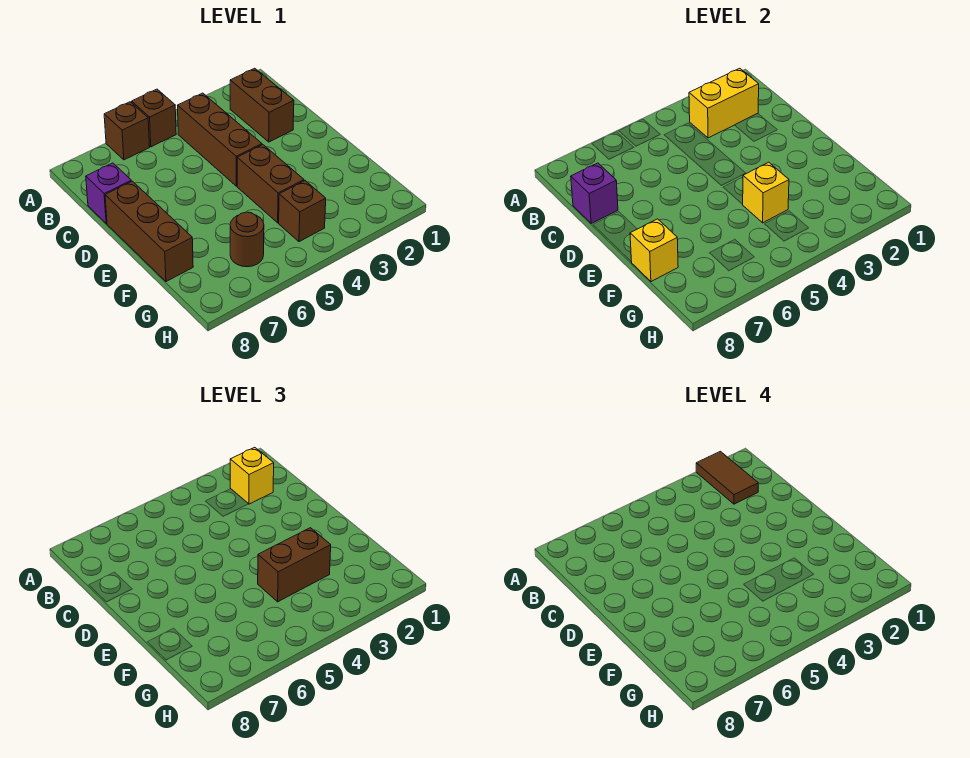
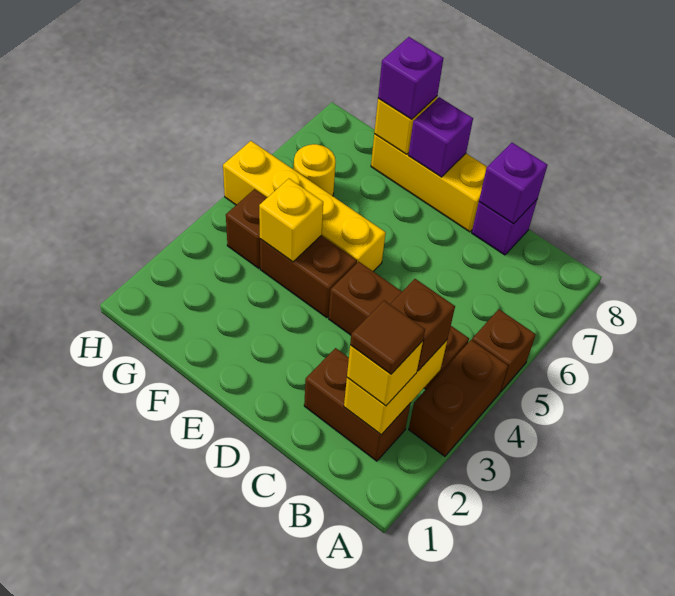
brown tile A2:B2 level 4 -> brown tile B2 level 4
brown brick A6 level 1 -> brown brick B3 level 3
brown brick D8:F8 level 1 -> yellow brick D8:F8 level 1
none -> yellow brick E5:H5 level 1
none -> purple brick E8 level 2
brown brick F3:F4 level 3 -> brown brick A3:A4 level 1
none -> purple brick F8 level 3
brown round brick G6 level 1 -> yellow round brick G6 level 1

